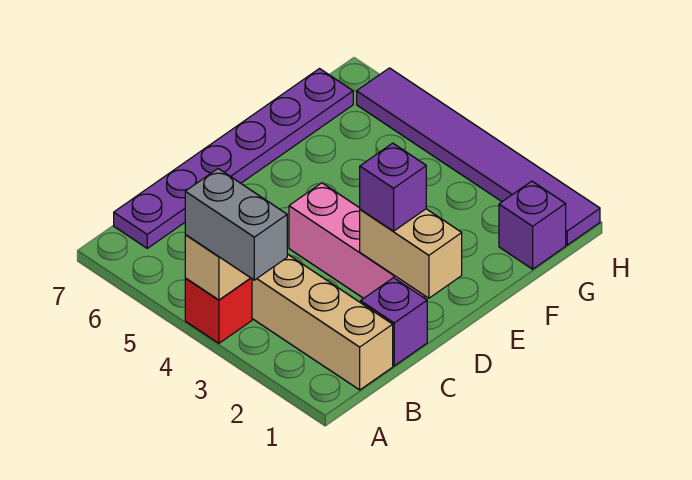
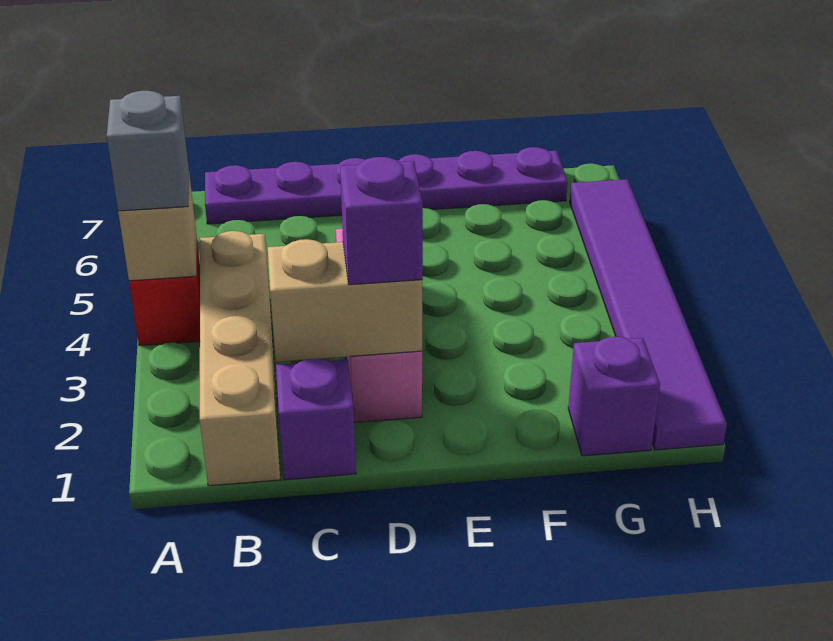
grey brick A3:A4 level 3 -> grey brick A4 level 3
tan brick D1:D2 level 2 -> tan brick C2:D2 level 2

